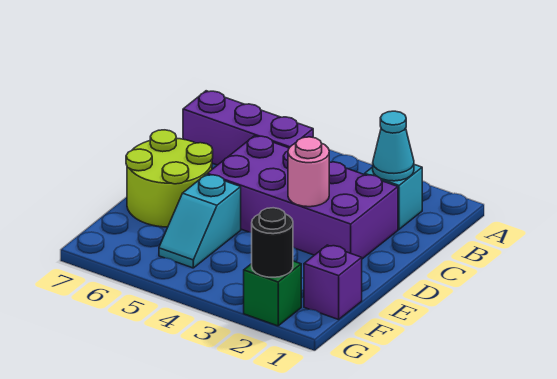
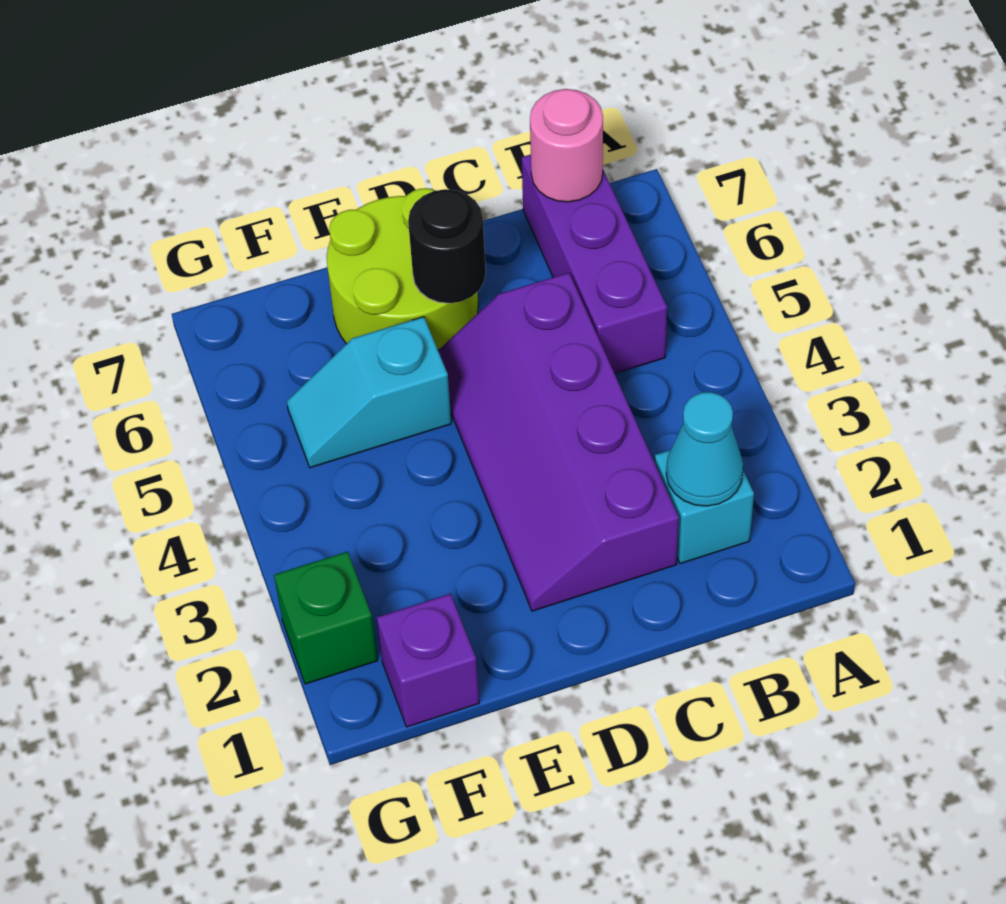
purple brick C2:D5 level 1 -> purple slope C2:D5 level 1 top C
pink round brick D3 level 2 -> pink round brick B7 level 2
black round brick G2 level 2 -> black round brick D6 level 2

